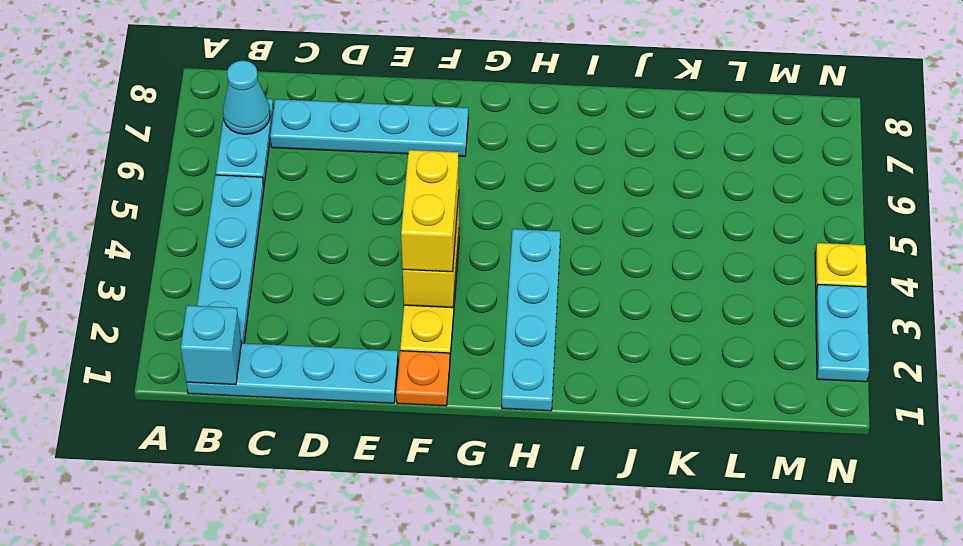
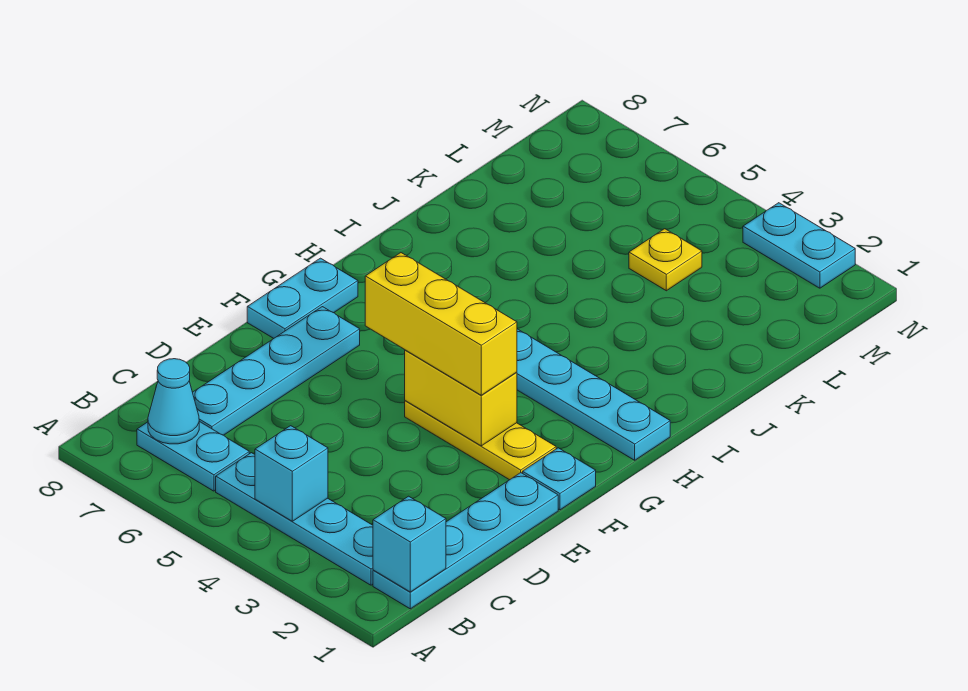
none -> cyan brick B4 level 2
orange plate F1 level 1 -> cyan plate F1 level 1
yellow brick F3:F4 level 3 -> yellow brick F3:F5 level 3
none -> cyan plate F8:G8 level 1
yellow plate N4 level 1 -> yellow plate L4 level 1

